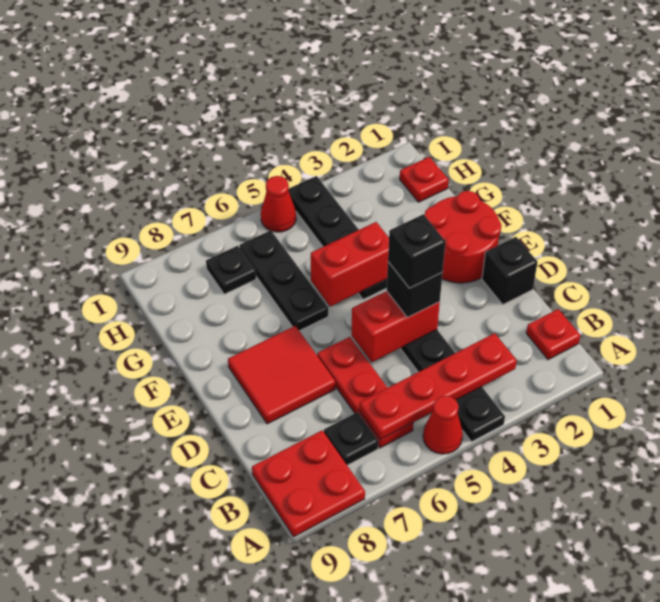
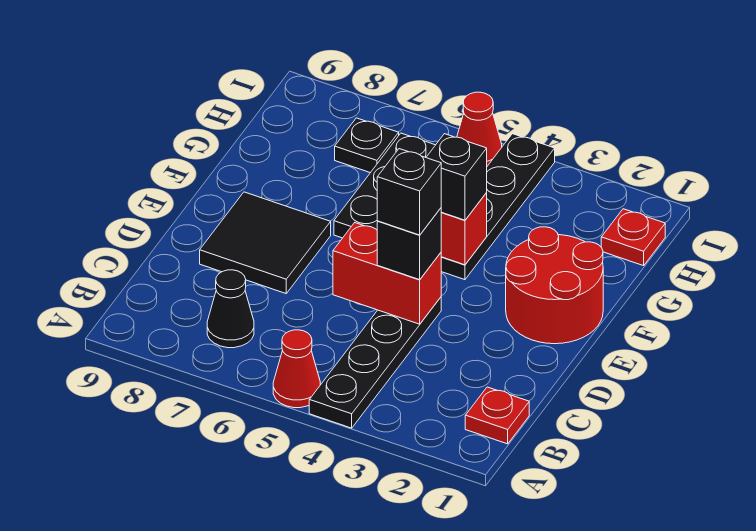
red plate A8:B9 level 1 -> none
red plate B3:B6 level 2 -> none
red plate B6:D6 level 1 -> none
black plate B7 level 1 -> black cone B7 level 1
black brick D1 level 1 -> black brick F4 level 3
red tile D7:E8 level 1 -> black tile D7:E8 level 1

